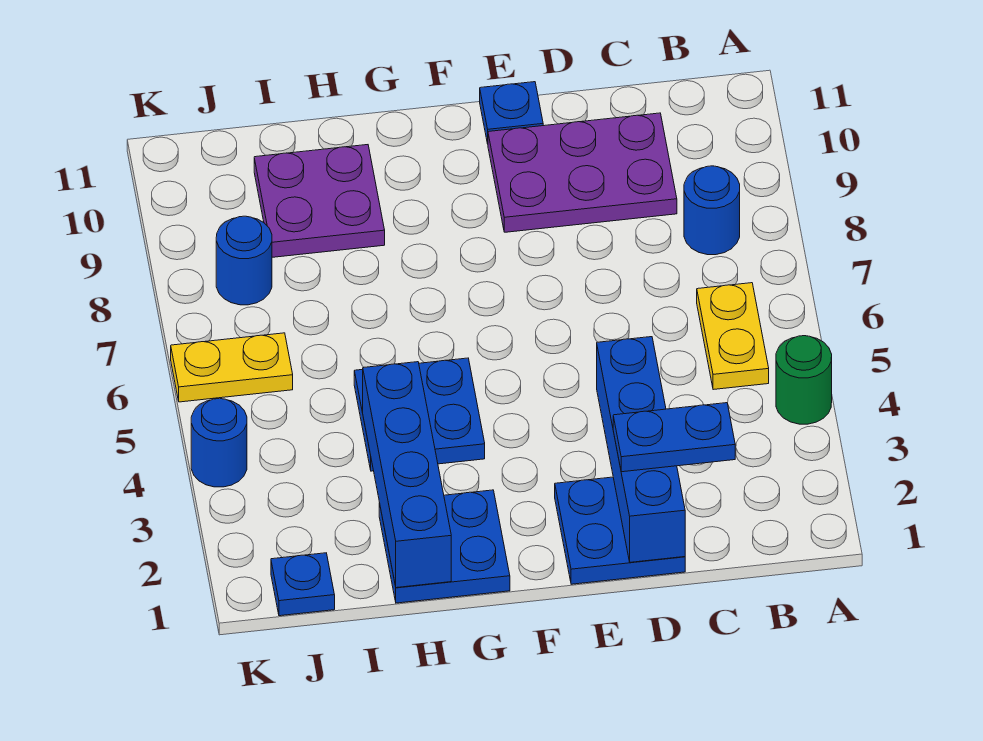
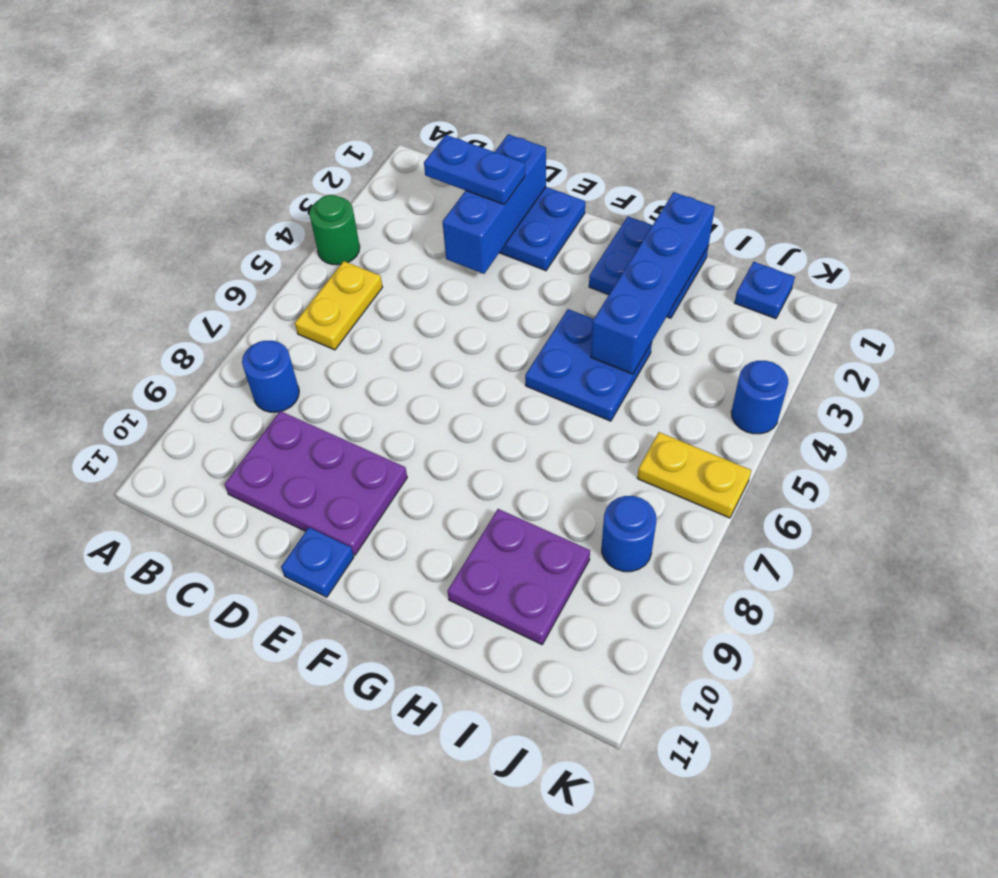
blue brick D1:D4 level 2 -> blue brick D1:D3 level 2

